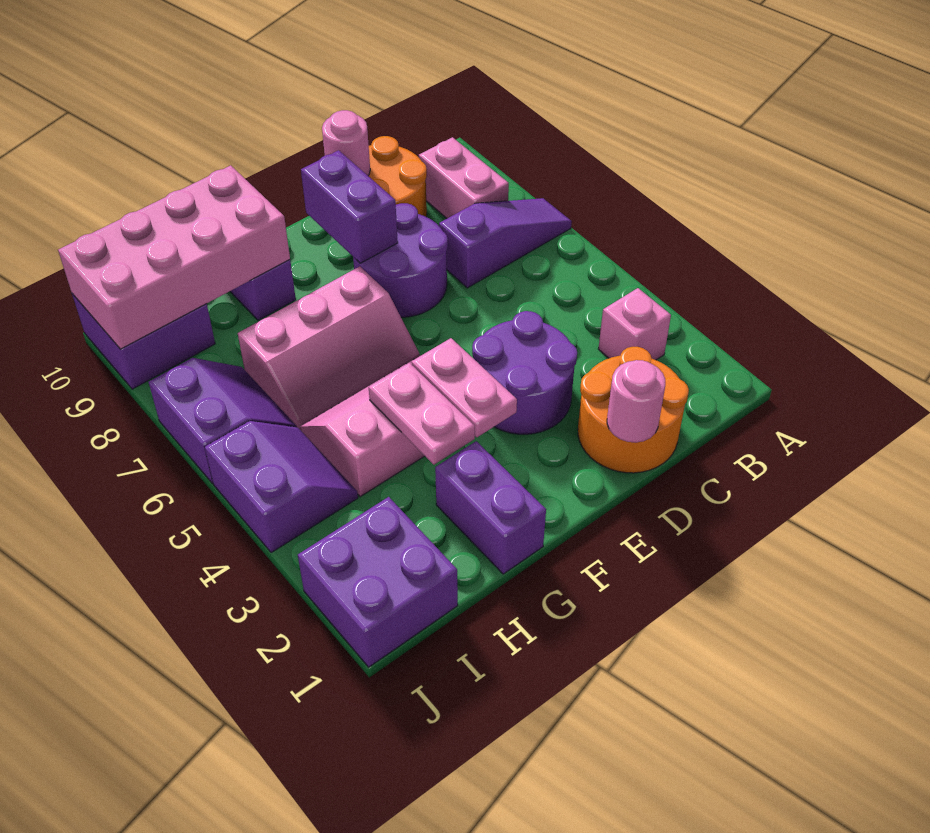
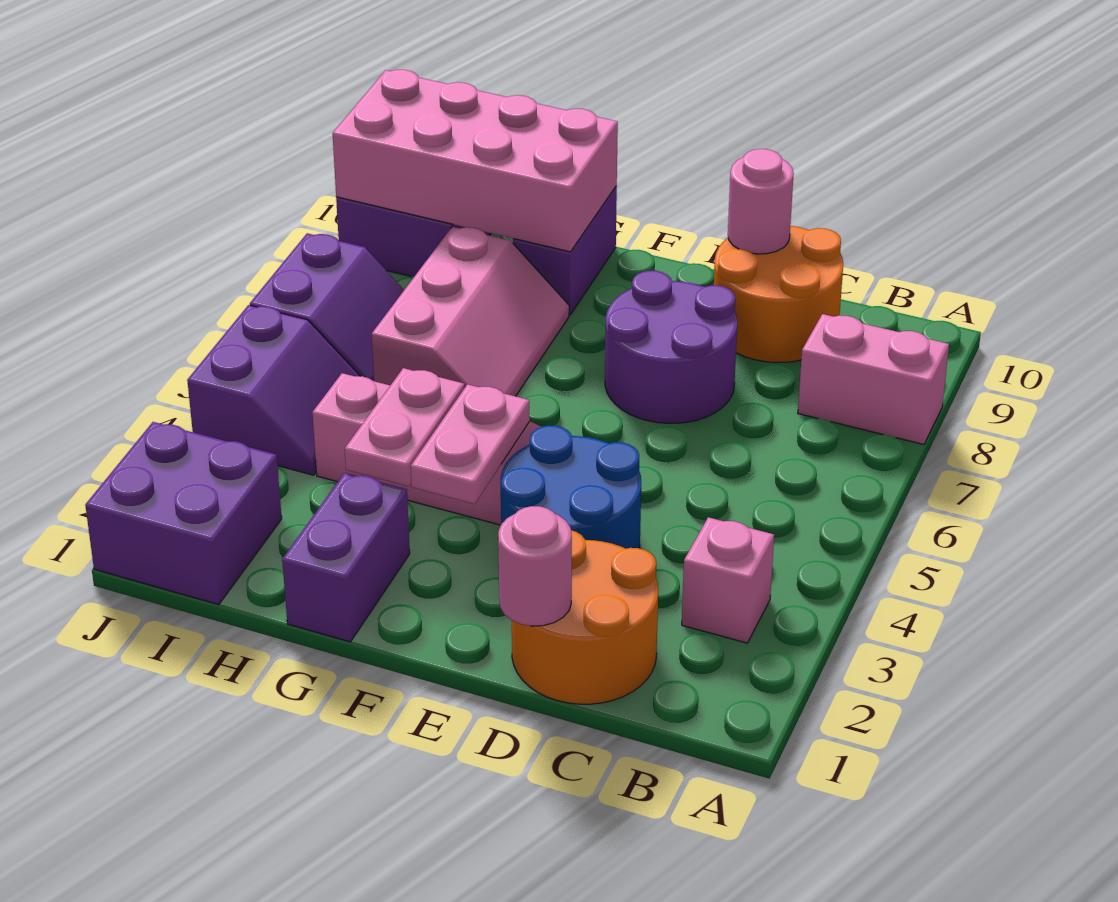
purple slope A7:C7 level 1 top C -> none
pink brick B8:B9 level 1 -> pink brick A8:B8 level 1
purple round brick D3:E4 level 1 -> blue round brick D3:E4 level 1
purple brick E8:E9 level 2 -> none
pink slope F6:H7 level 1 top 7 -> pink slope G6:H8 level 1 top H

